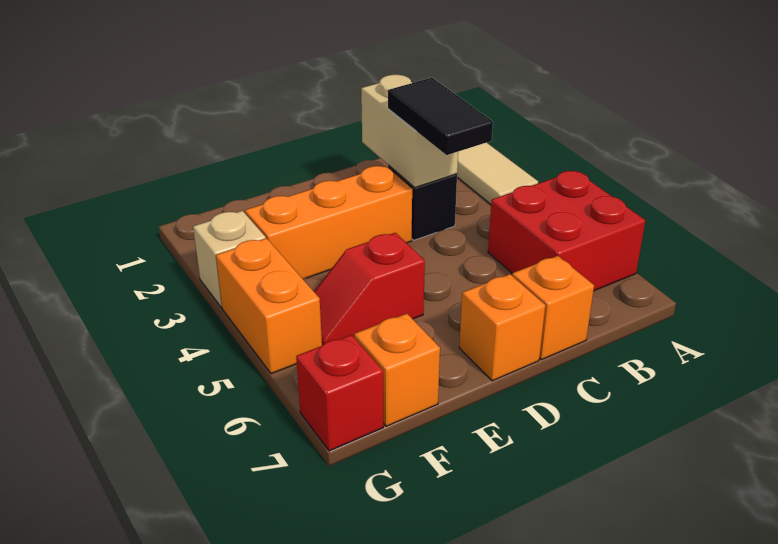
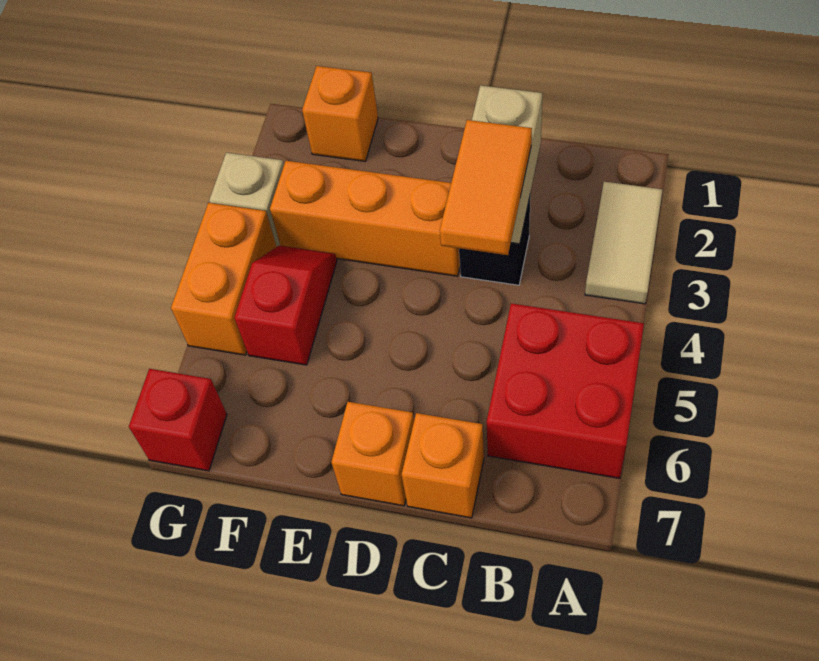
black tile C3:C4 level 3 -> orange tile C3:C4 level 3
red slope E5:F5 level 1 top E -> red slope F4:F5 level 1 top 5
orange brick F7 level 1 -> orange brick F1 level 1

